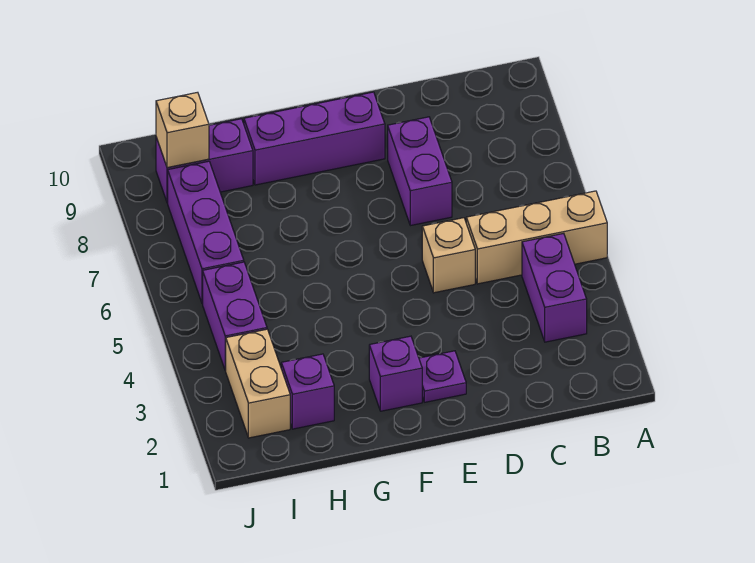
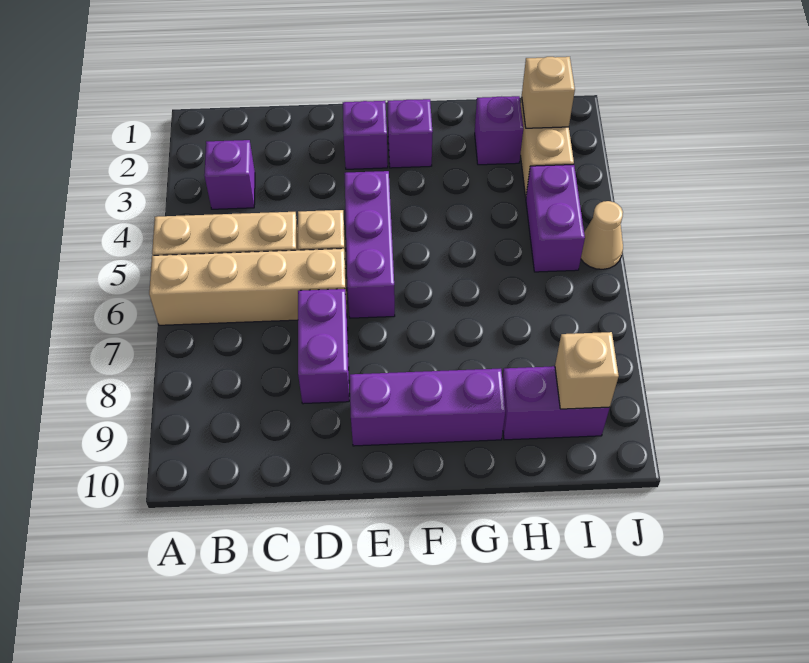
none -> tan brick A6:D6 level 1
purple brick B3:B4 level 1 -> purple brick B3 level 1
purple plate E2 level 1 -> purple brick E2 level 1
none -> tan brick I2 level 2
purple brick I6:I8 level 1 -> purple brick E4:E6 level 1
none -> tan cone J5 level 1

